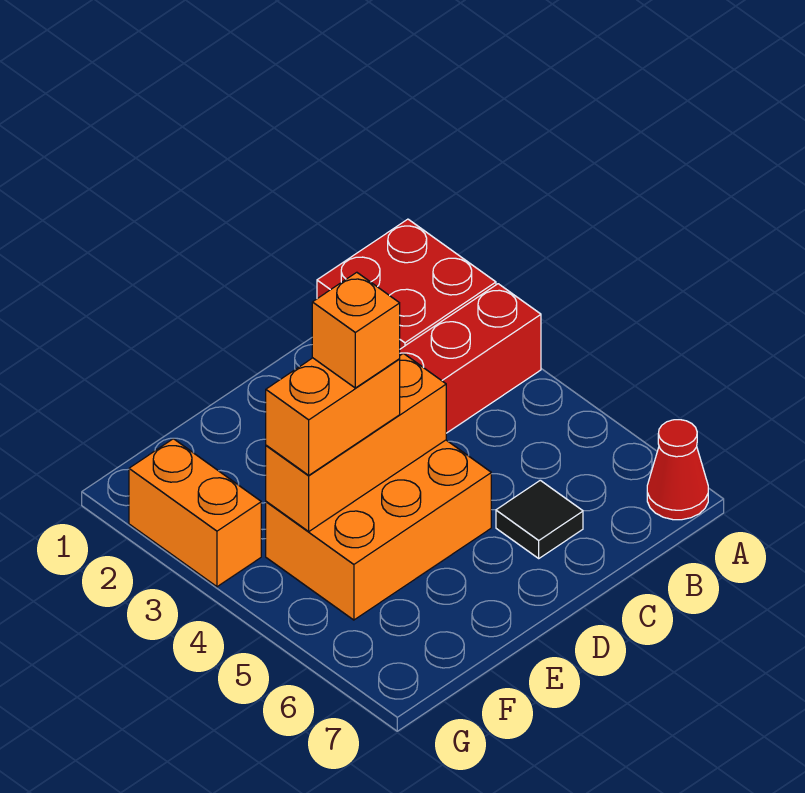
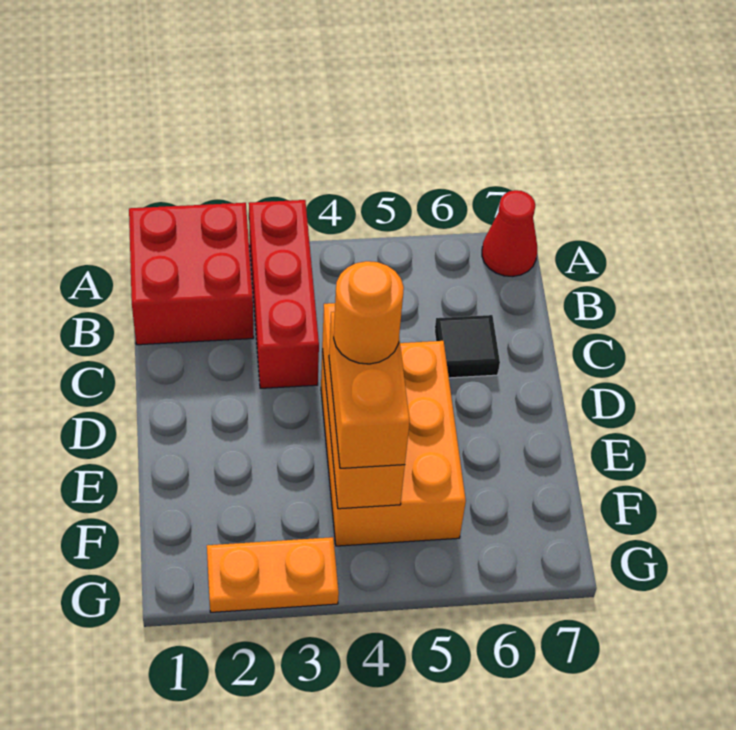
orange brick E4 level 4 -> orange round brick E4 level 4
orange brick G2:G3 level 1 -> orange plate G2:G3 level 1

